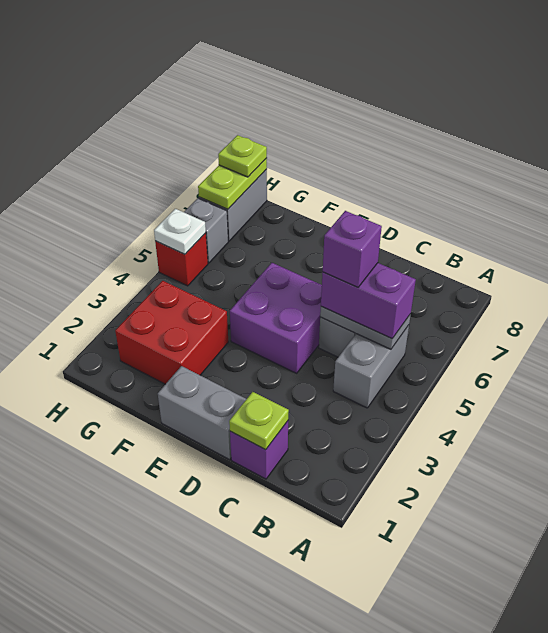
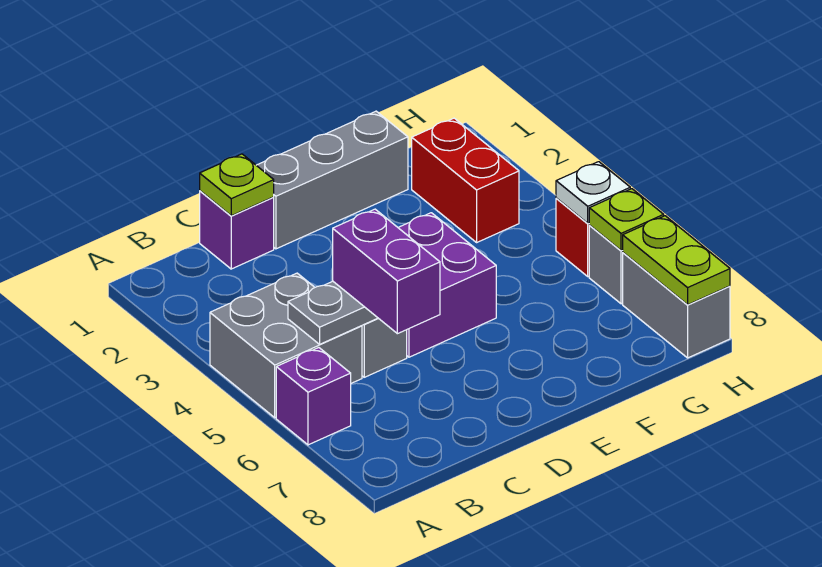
grey brick B4:B5 level 1 -> grey brick A4:B5 level 1
purple brick B5:C5 level 3 -> purple brick C5:C6 level 3
purple brick C5 level 4 -> purple brick A6 level 1
grey brick D1:E1 level 1 -> grey brick D1:F1 level 1
red brick F2:G3 level 1 -> red brick G2:G3 level 1
lime plate H8 level 3 -> lime plate H6 level 2

